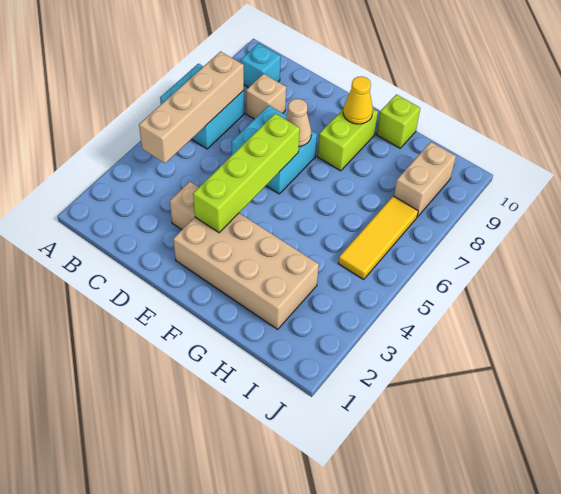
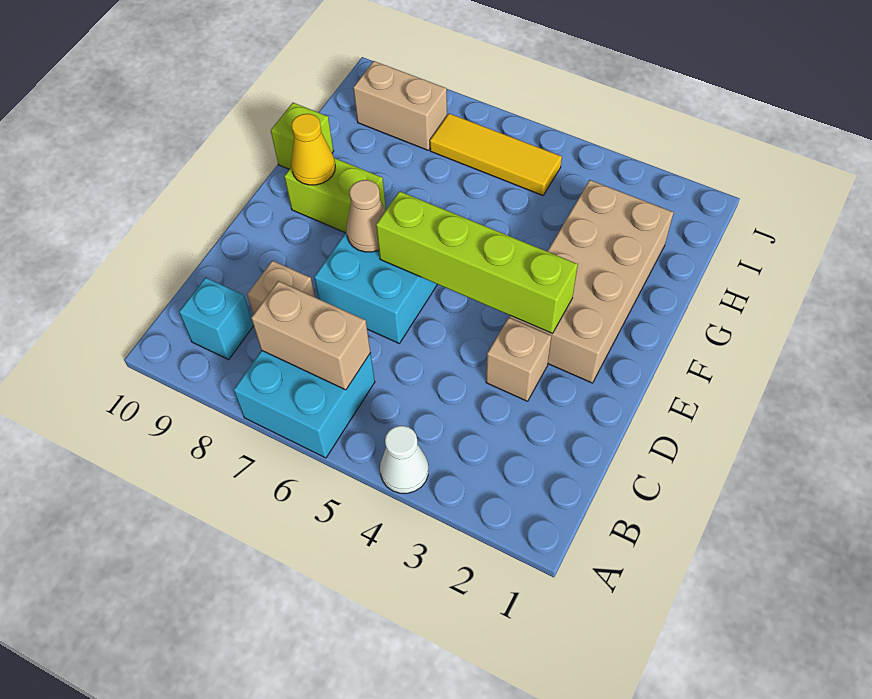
none -> white cone A4 level 1
tan brick B4:B7 level 2 -> tan brick B6:B7 level 2

